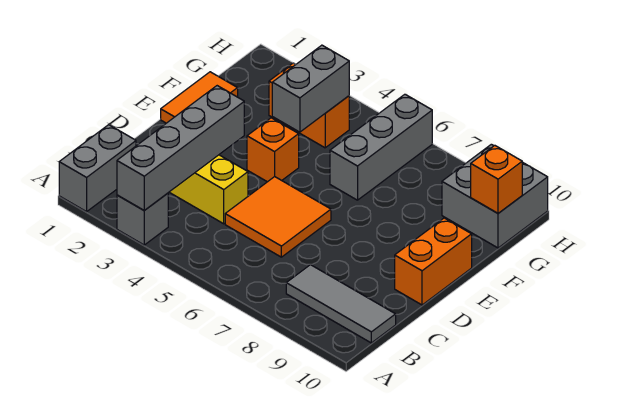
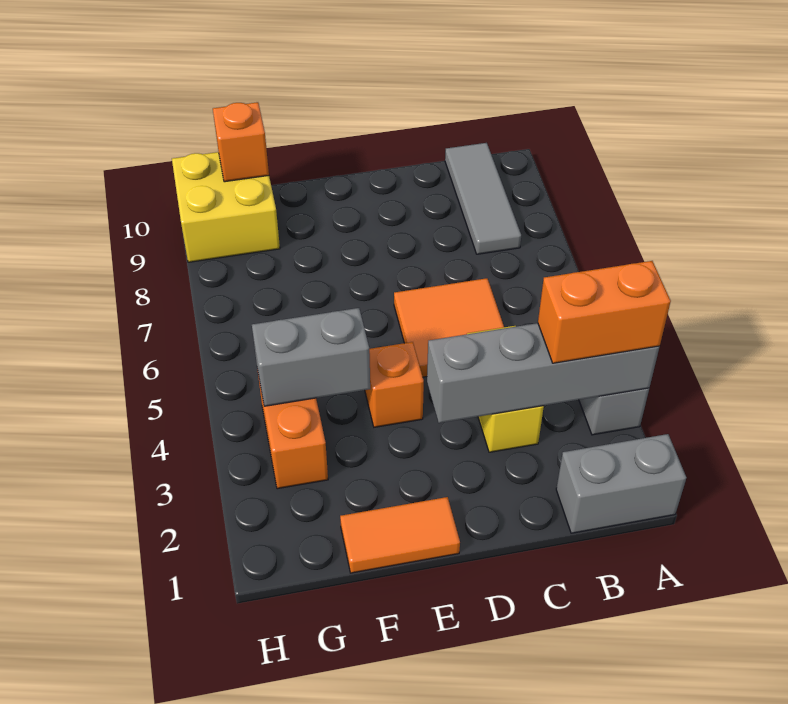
orange brick D10:E10 level 1 -> orange brick A3:B3 level 3
grey brick F6:H6 level 1 -> none
grey brick G9:H10 level 1 -> yellow brick G9:H10 level 1

